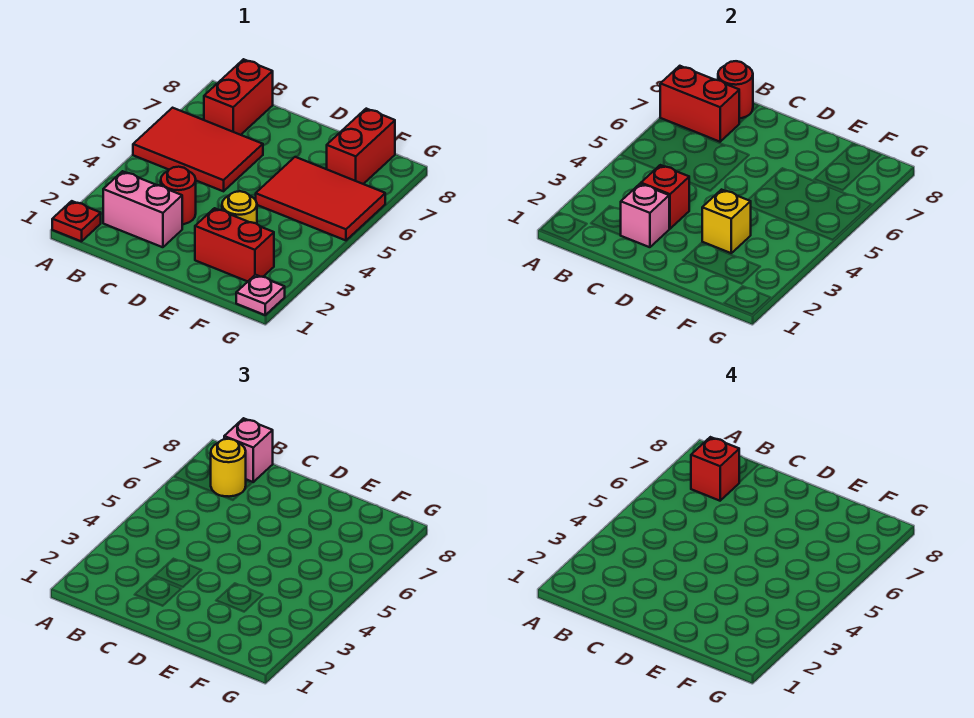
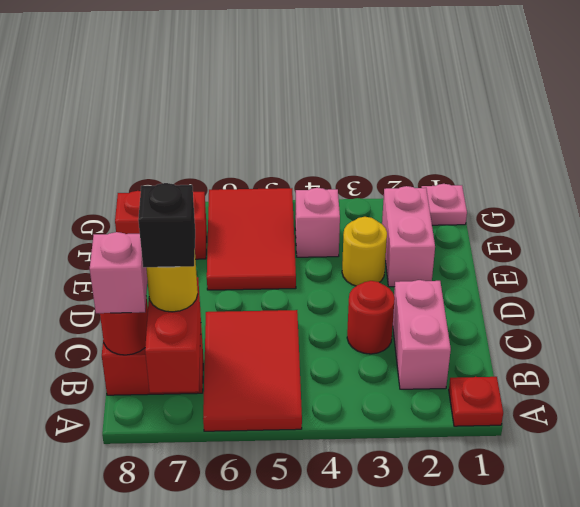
red brick B7 level 4 -> black brick B7 level 4
pink brick C2 level 2 -> pink brick F4 level 1
red brick C3 level 2 -> none
red brick E2:F2 level 1 -> pink brick E2:F2 level 1
yellow brick E3 level 2 -> none

